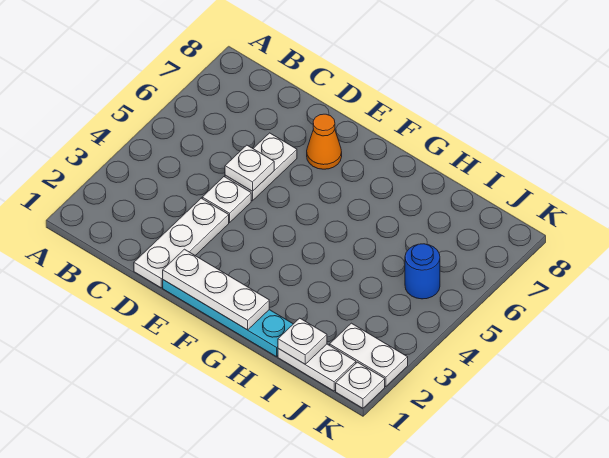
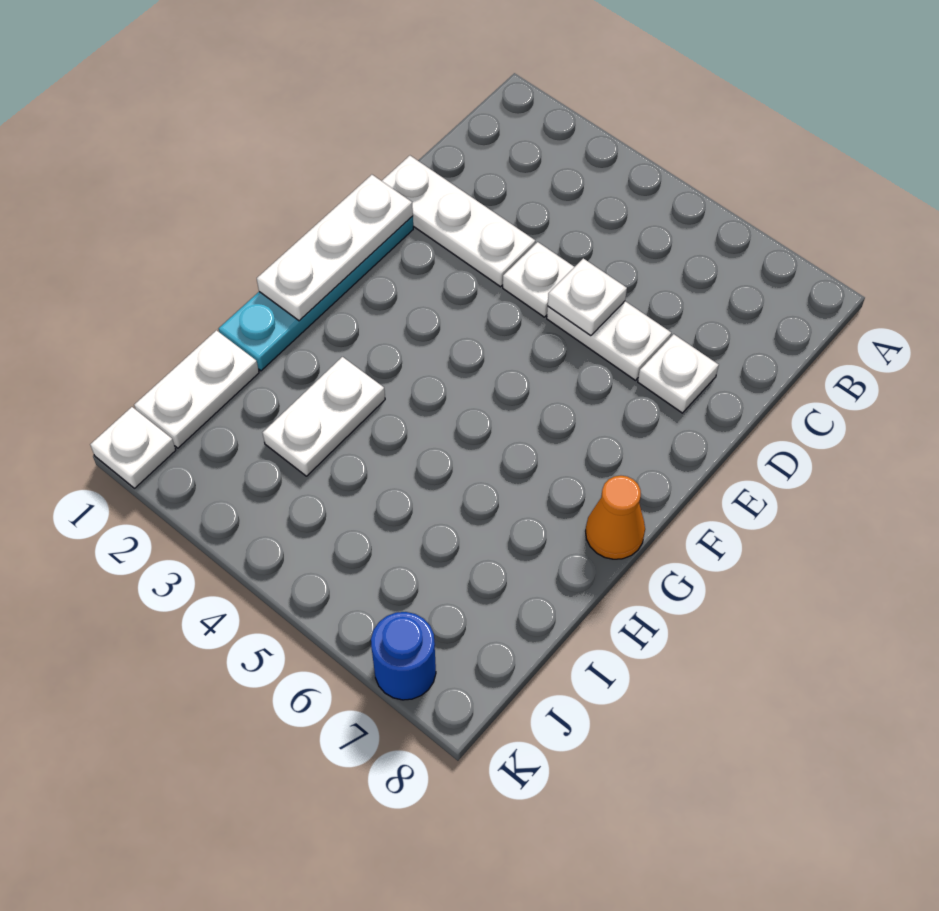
orange cone E7 level 1 -> orange cone G8 level 1
white plate I1 level 2 -> white plate D7 level 1
white plate J2:K2 level 1 -> white plate H3:I3 level 1
blue round brick J5 level 1 -> blue round brick K7 level 1

